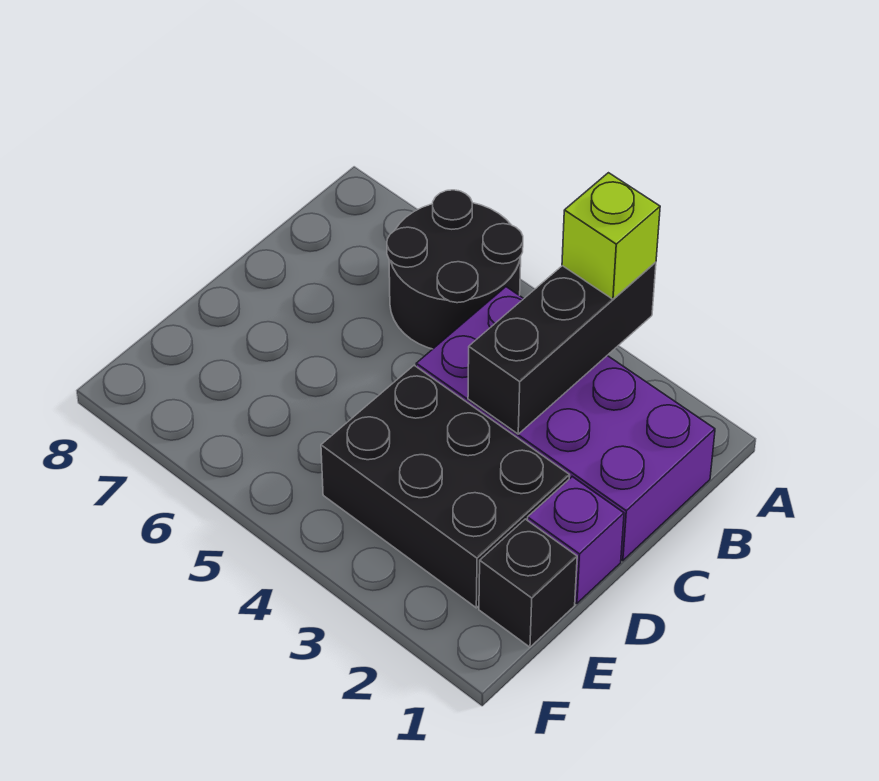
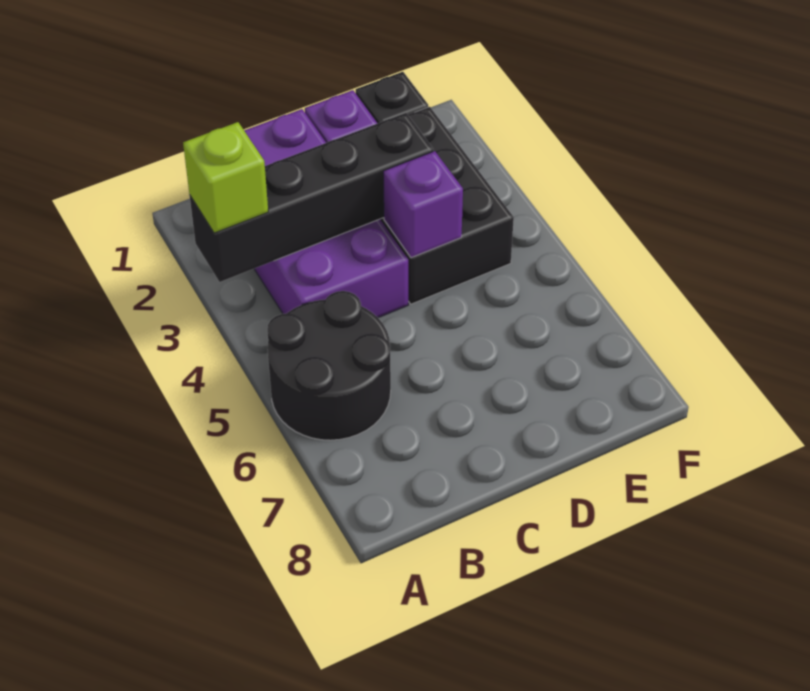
black brick A3:C3 level 2 -> black brick A3:D3 level 2
none -> purple brick D4 level 2

